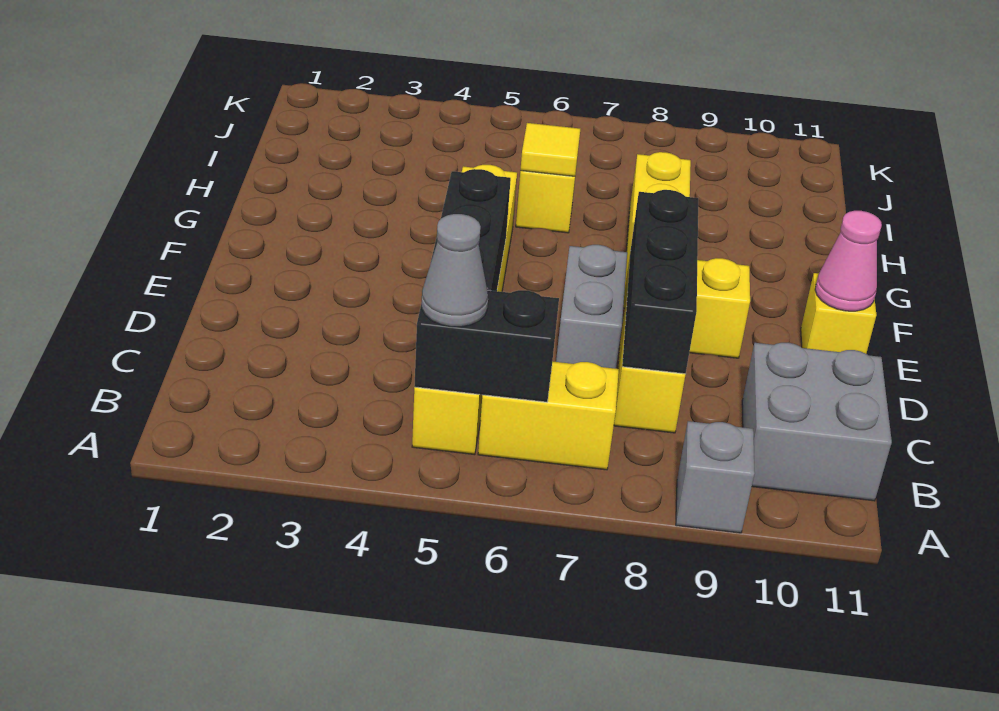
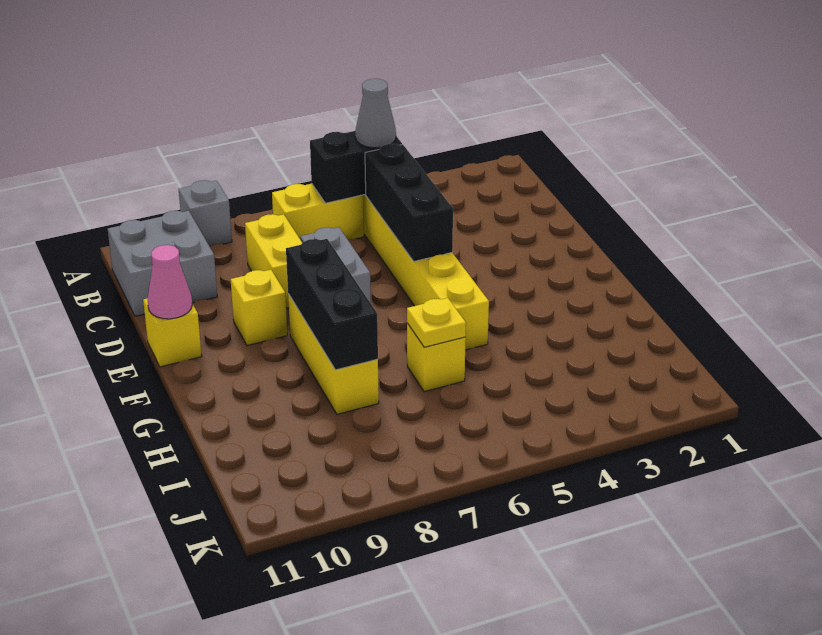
black brick C8:E8 level 2 -> black brick F8:H8 level 2
yellow tile H6 level 2 -> yellow plate H6 level 2

